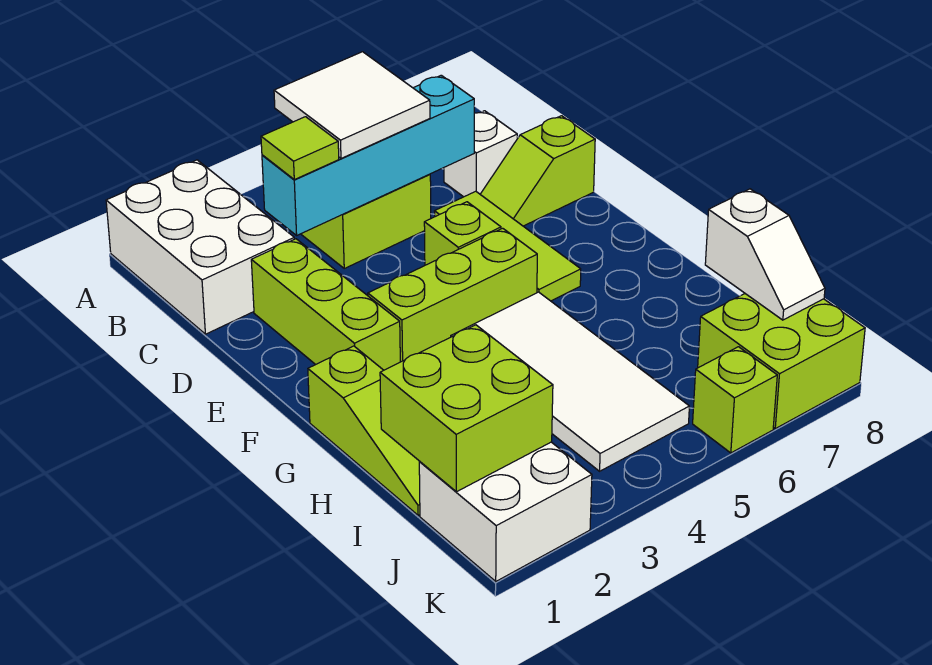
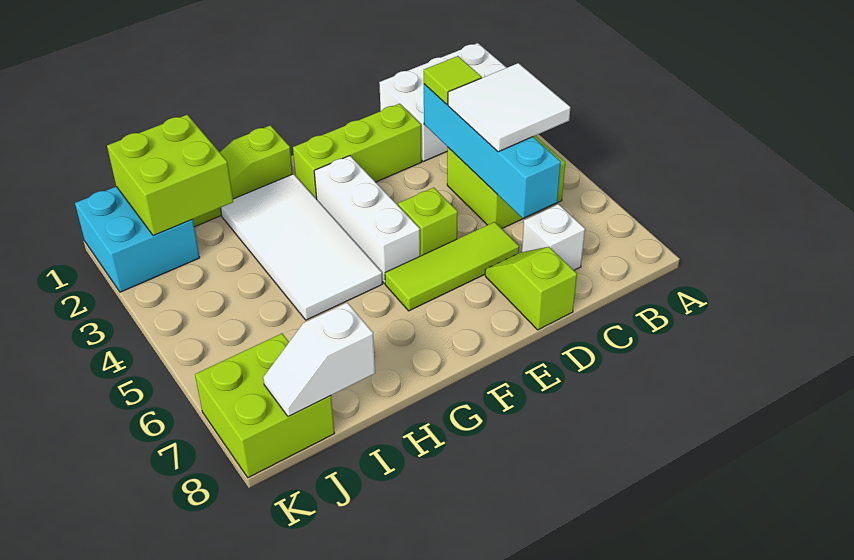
lime brick F3:F5 level 1 -> white brick F3:F5 level 1
white tile G4:J5 level 1 -> white tile G2:H5 level 1
white brick J1:K2 level 1 -> cyan brick J1:K2 level 1
lime brick K6 level 1 -> none

